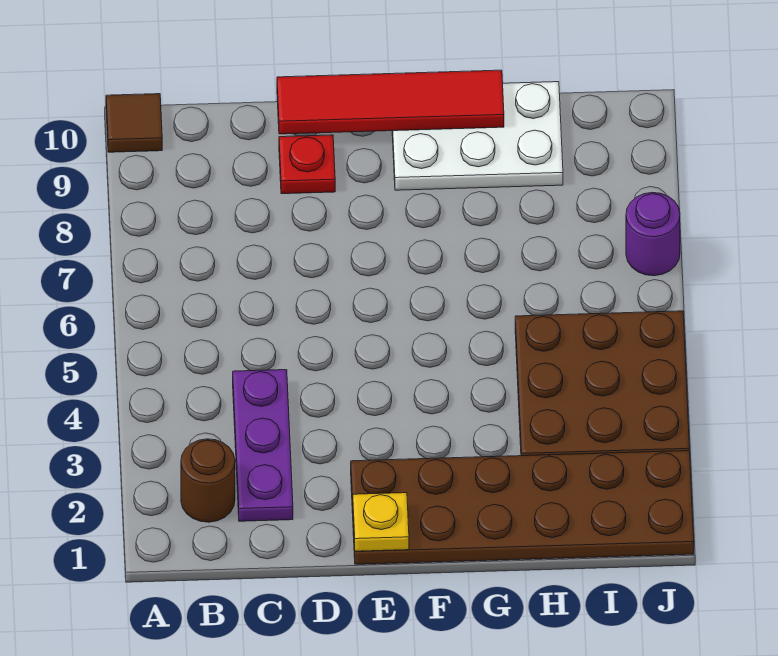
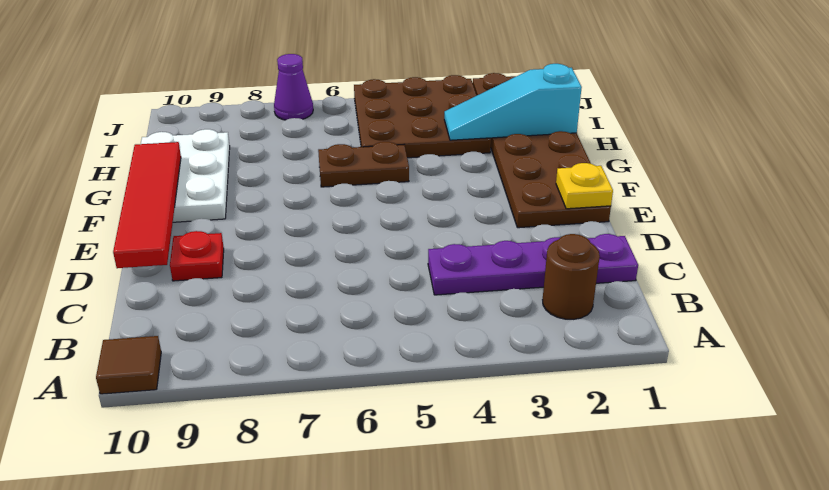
purple plate C2:C4 level 1 -> purple plate C1:C4 level 1
none -> brown plate G5:G6 level 1
none -> cyan slope H1:H3 level 2 top 1
purple round brick J7 level 1 -> purple cone J7 level 1

